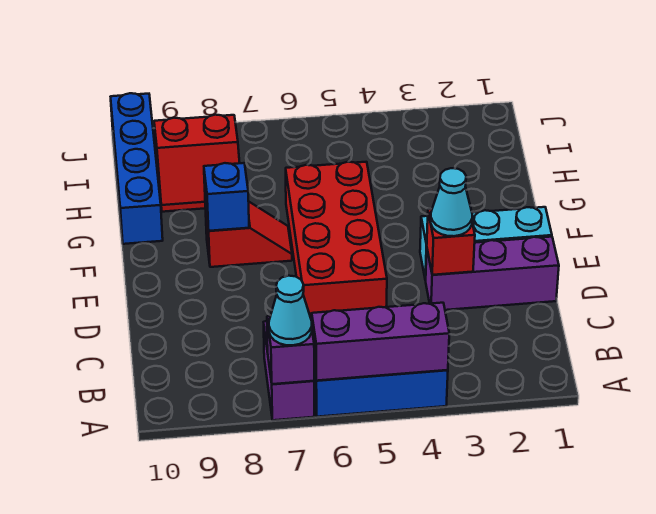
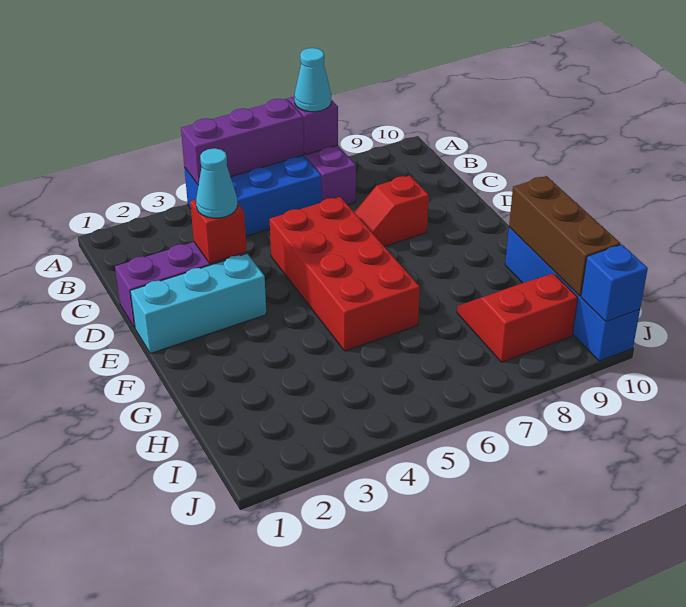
red slope F7:F8 level 1 top 8 -> red slope D7:D8 level 1 top 8
blue brick F8 level 2 -> blue brick J10 level 2
none -> brown brick G10:I10 level 2

